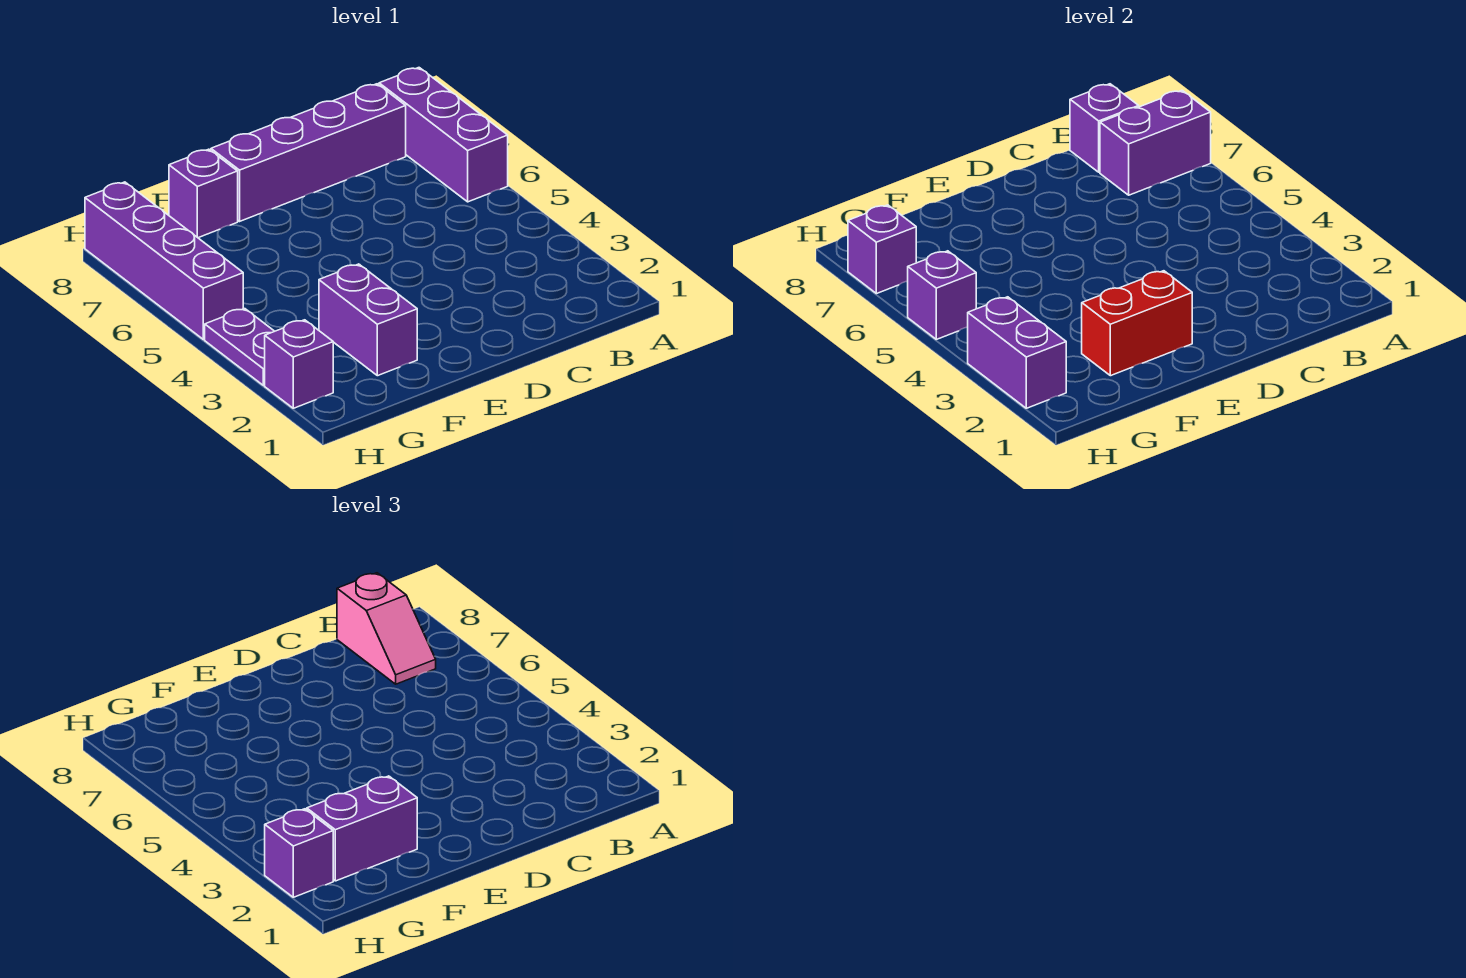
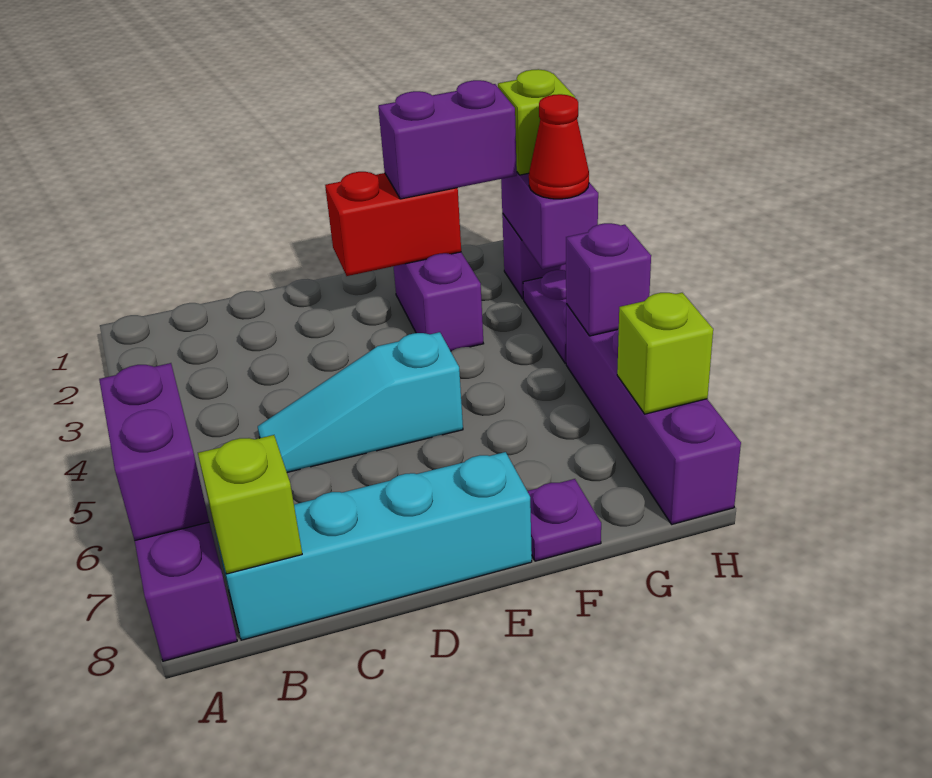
purple brick A7:B7 level 2 -> purple brick A6:A7 level 2
pink slope B7:B8 level 3 top 8 -> none
purple brick B8:E8 level 1 -> cyan brick B8:E8 level 1
purple brick B8 level 2 -> lime brick B8 level 2
none -> cyan slope C5:E5 level 1 top E
purple brick F8 level 1 -> purple plate F8 level 1
purple brick H2 level 3 -> lime brick H2 level 3
none -> red cone H3 level 3
purple brick H7 level 2 -> lime brick H7 level 2

